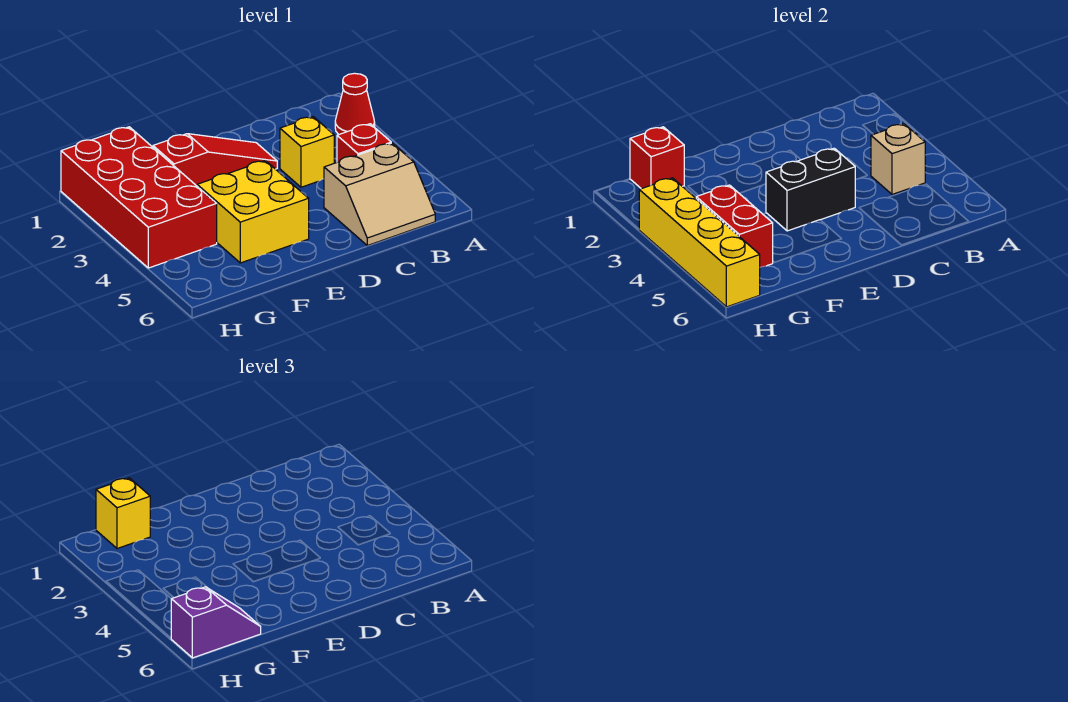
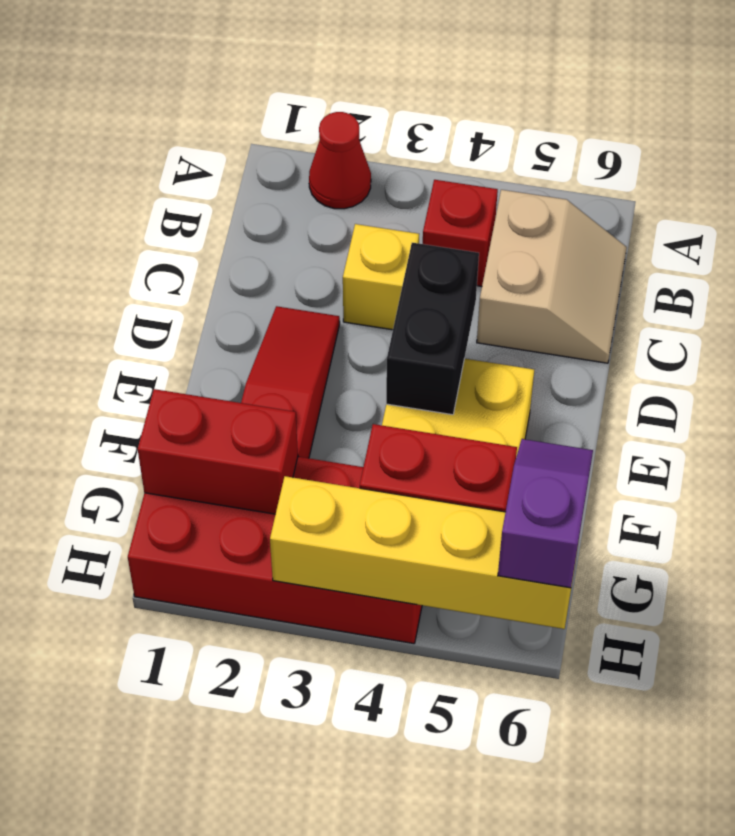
tan brick B4 level 2 -> none
red brick G1 level 2 -> red brick G1:G2 level 2
yellow brick G1 level 3 -> none

